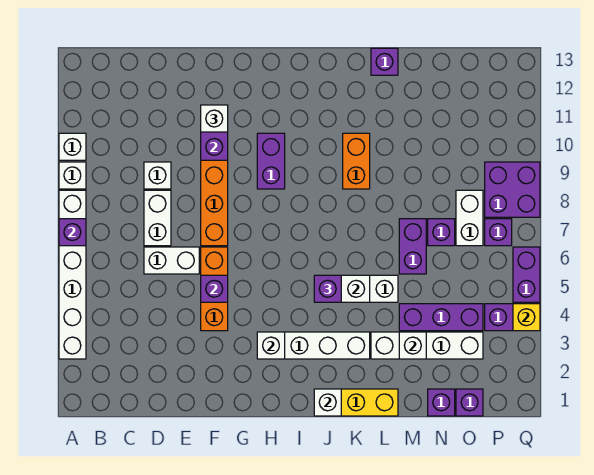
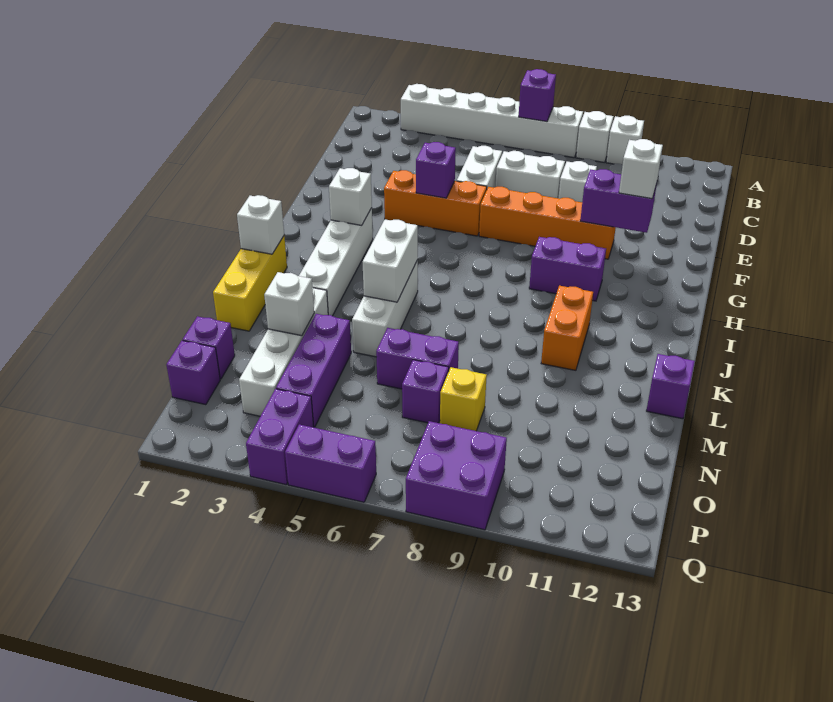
purple brick J5 level 3 -> none
orange brick K9:K10 level 1 -> orange brick J10:K10 level 1
white brick O7:O8 level 1 -> none
purple brick P7 level 1 -> none
yellow brick Q4 level 2 -> yellow brick N8 level 1

